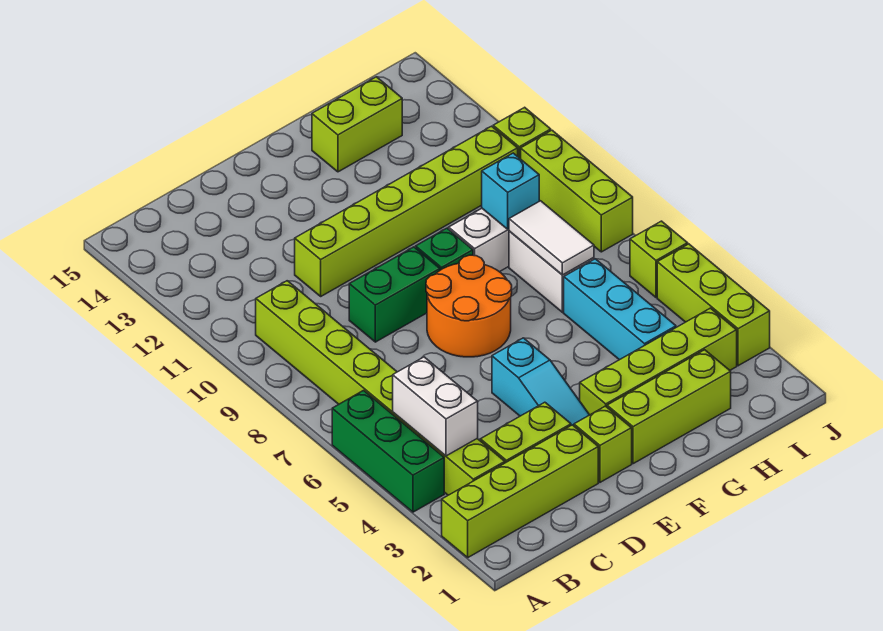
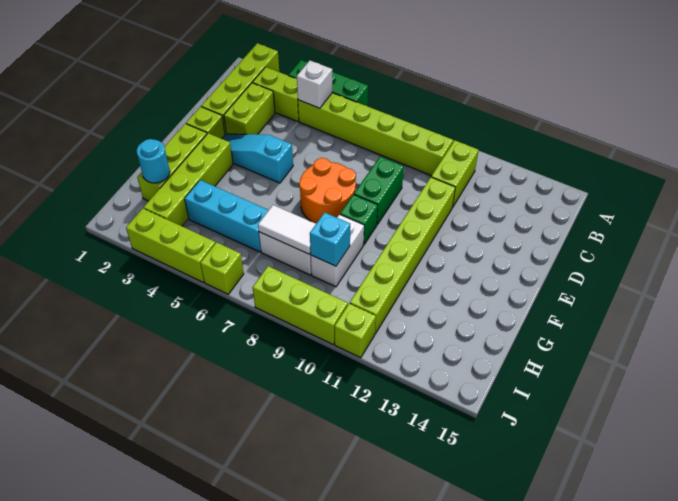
white brick B4:B5 level 2 -> white brick B5 level 2
lime brick G14:H14 level 1 -> lime brick B11:C11 level 1
none -> cyan round brick H2 level 2

